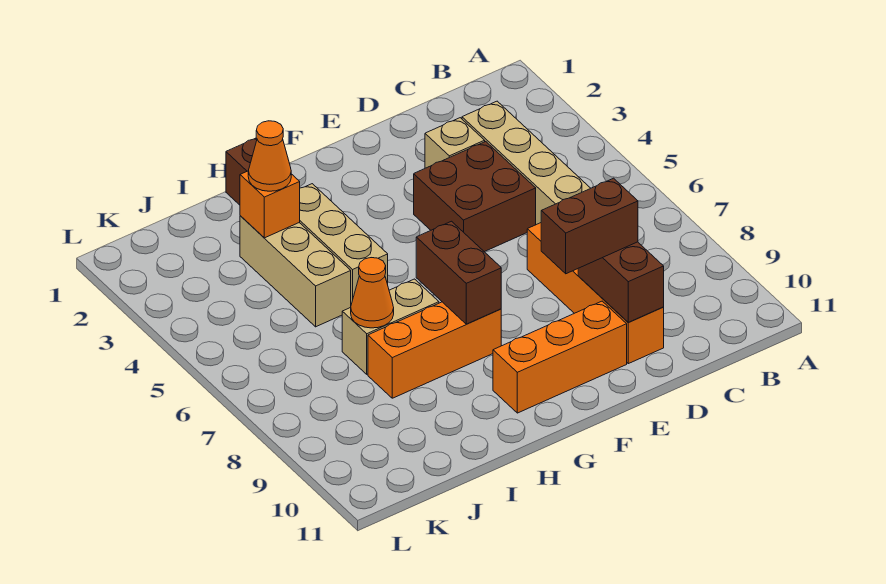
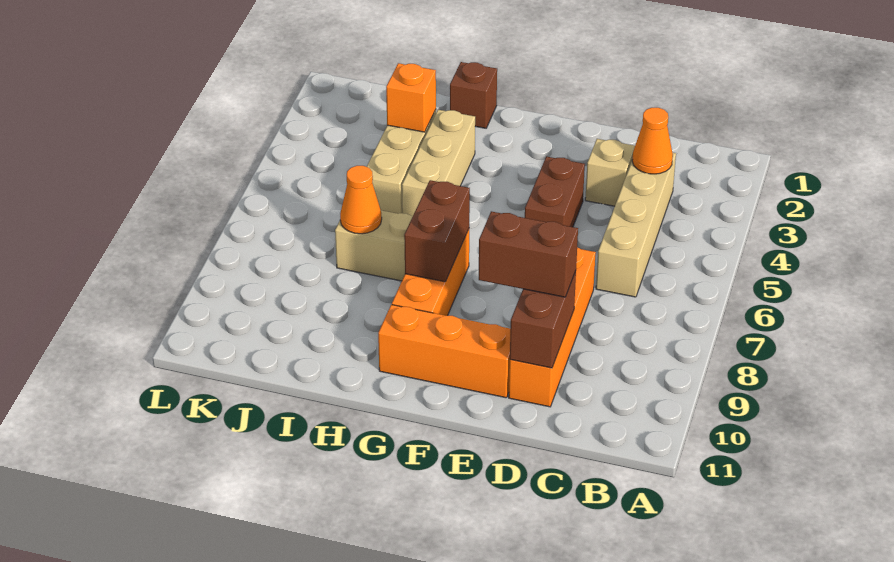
brown brick D4:E5 level 1 -> brown brick E4:E5 level 1
orange brick G8:I8 level 1 -> orange brick G7:G9 level 1
orange cone I3 level 3 -> orange cone C3 level 2

